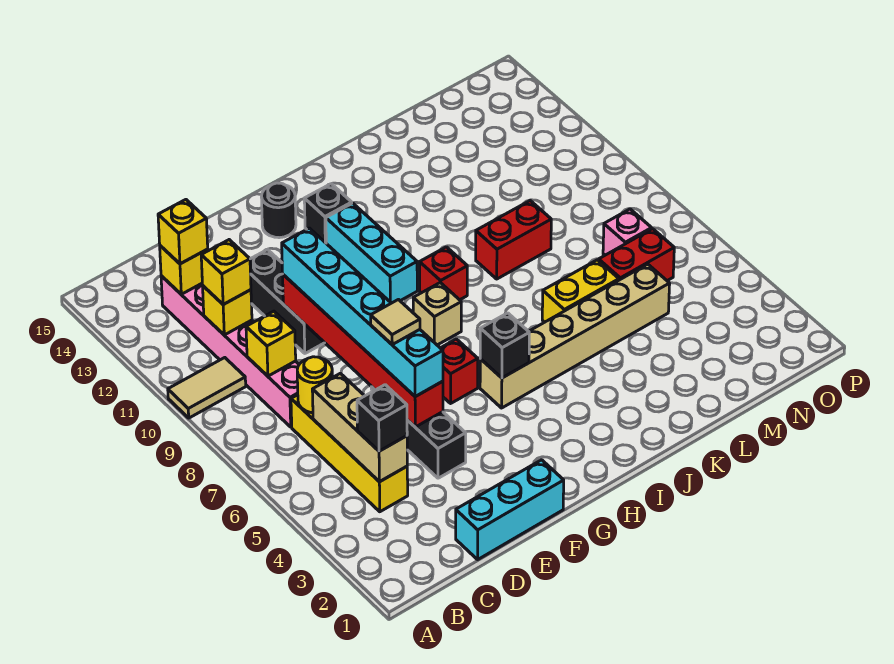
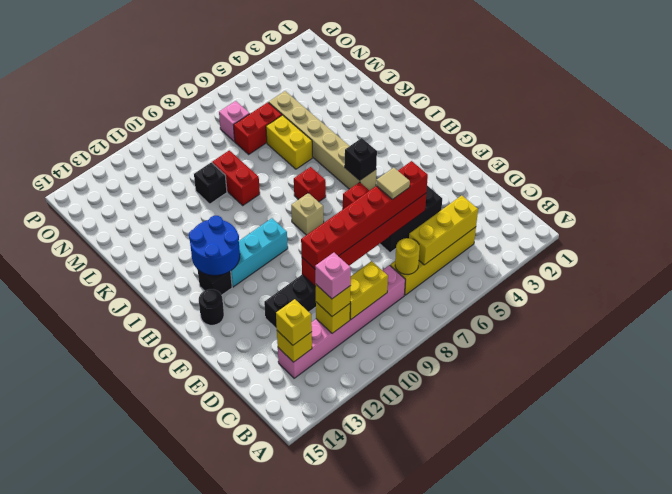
tan tile A10:B10 level 1 -> none
tan brick C4:C6 level 2 -> yellow brick C4:C6 level 2
black brick C4 level 3 -> black brick L10 level 1
yellow brick C9 level 2 -> yellow brick C9:C10 level 2
none -> pink brick C11 level 4
cyan brick D1:F1 level 1 -> none
cyan brick E5:E10 level 3 -> red brick E5:E10 level 3
none -> blue round brick H12:I13 level 2
red brick I9 level 1 -> red brick I7 level 1
red brick M6:N6 level 1 -> red brick M6:M7 level 1

